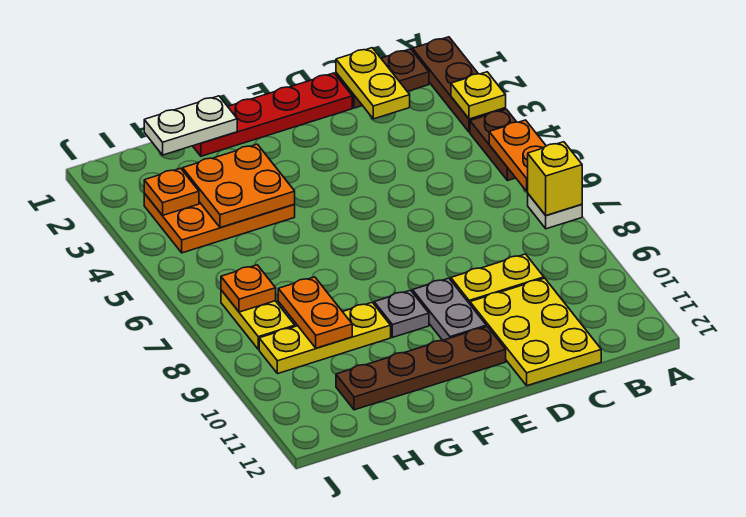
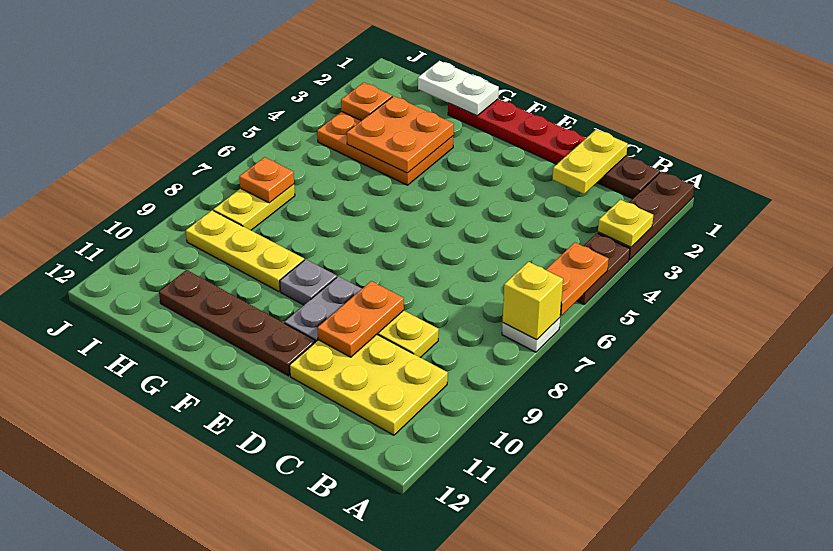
yellow plate C10:D12 level 1 -> yellow plate B10:D11 level 1
orange plate H8:H9 level 2 -> orange plate D9:D10 level 2

